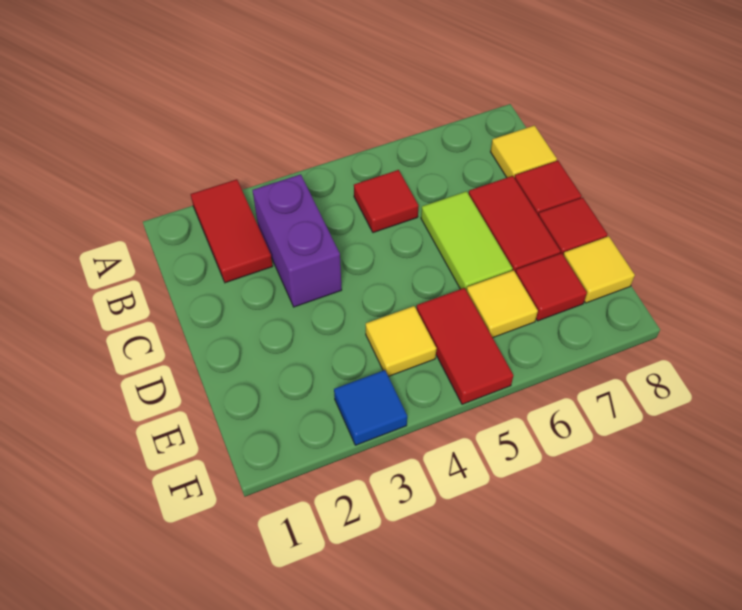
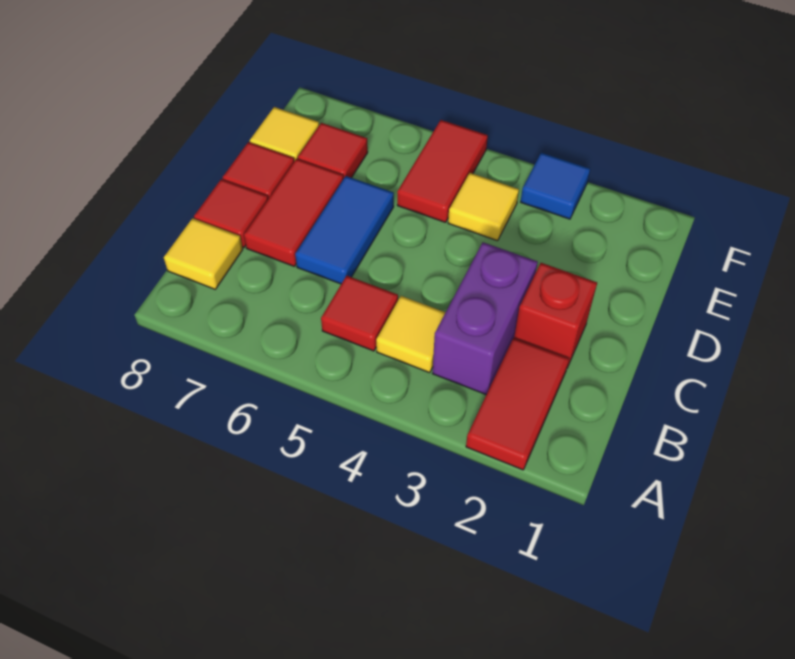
none -> red brick C2 level 1
lime tile C6:D6 level 1 -> blue tile C6:D6 level 1
yellow tile E6 level 1 -> yellow tile B4 level 1

